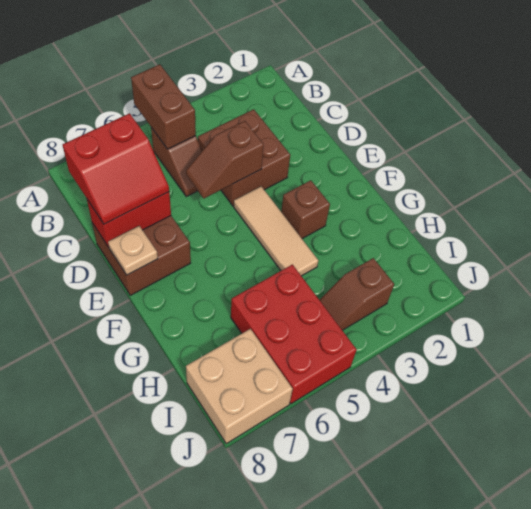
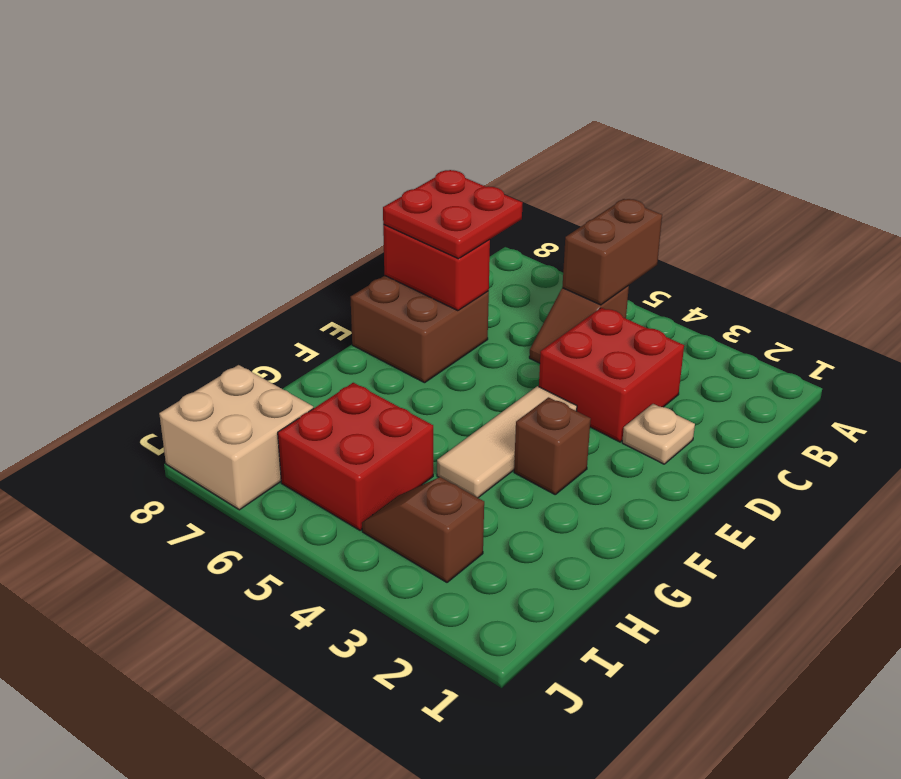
brown brick C3:D4 level 1 -> red brick C3:D4 level 1
red slope C7:D8 level 3 top C -> red plate C7:D8 level 3
brown slope D4:D5 level 2 top 4 -> none
tan plate E8 level 2 -> tan plate D2 level 1
red brick H5:J6 level 1 -> red brick H5:I6 level 1

